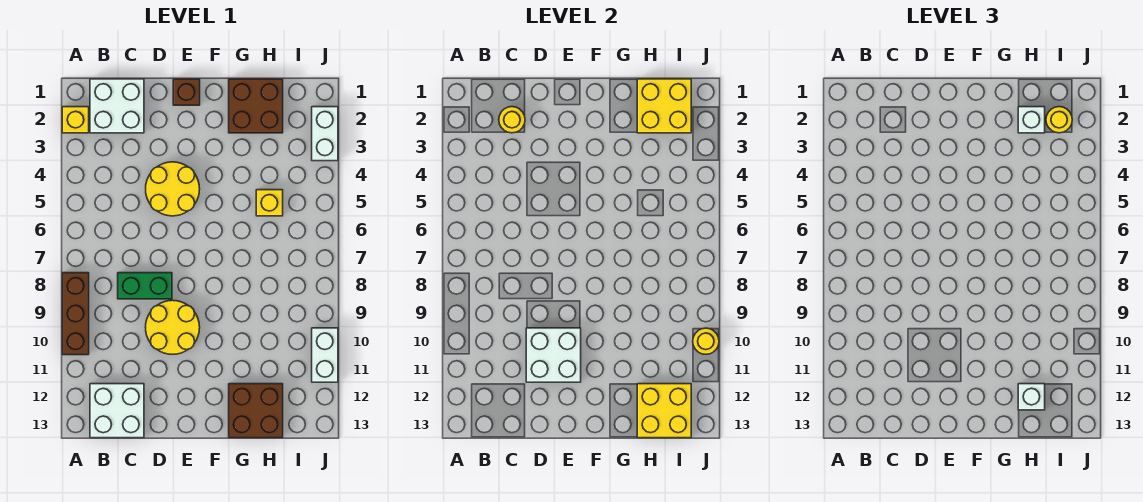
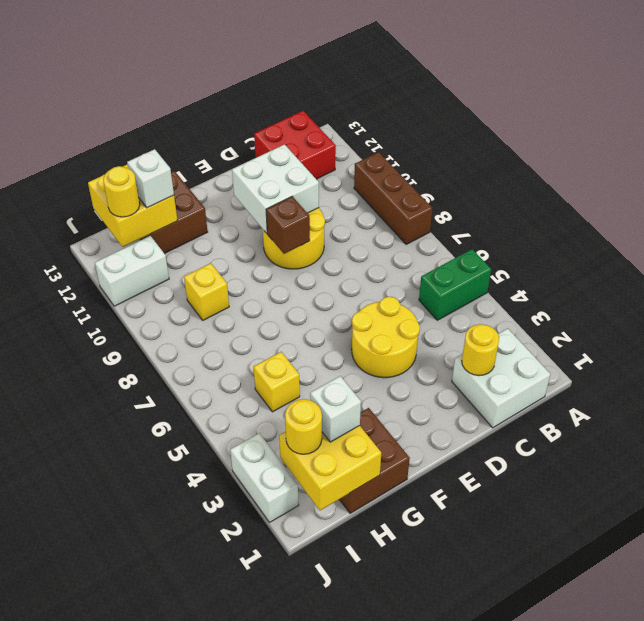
yellow brick A2 level 1 -> yellow brick H9 level 1
white brick B12:C13 level 1 -> red brick B12:C13 level 1
green brick C8:D8 level 1 -> green brick A5:B5 level 1
brown brick E1 level 1 -> brown brick E9 level 2
white brick J10:J11 level 1 -> white brick I11:J11 level 1
yellow round brick J10 level 2 -> yellow round brick I12 level 3

